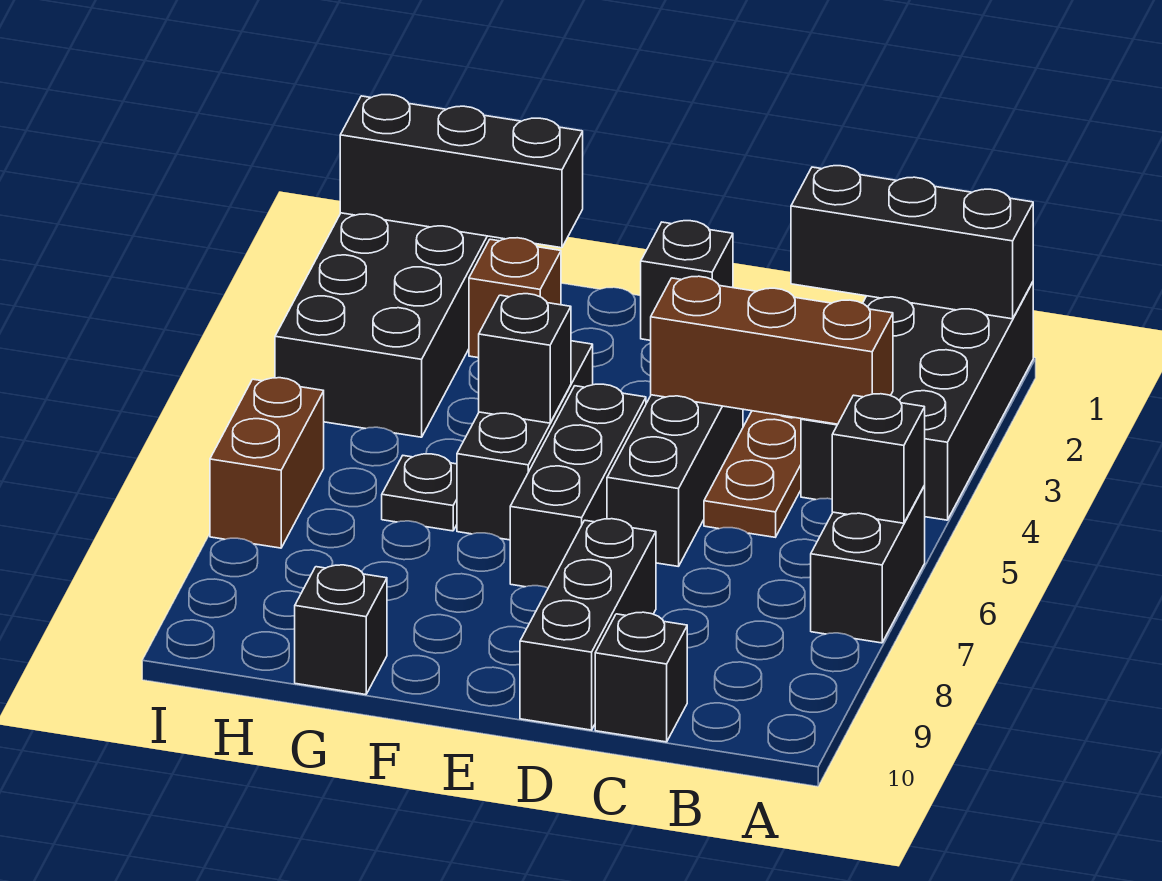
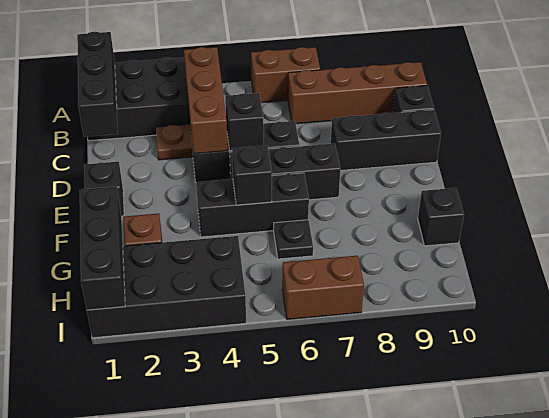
black brick A6:A7 level 1 -> brown brick A6:A7 level 1
black brick A6 level 2 -> black brick D5 level 2
none -> brown brick B7:B10 level 1

